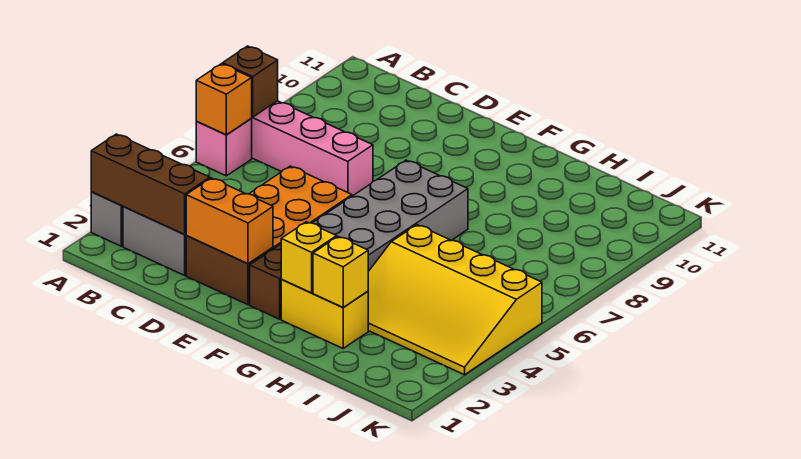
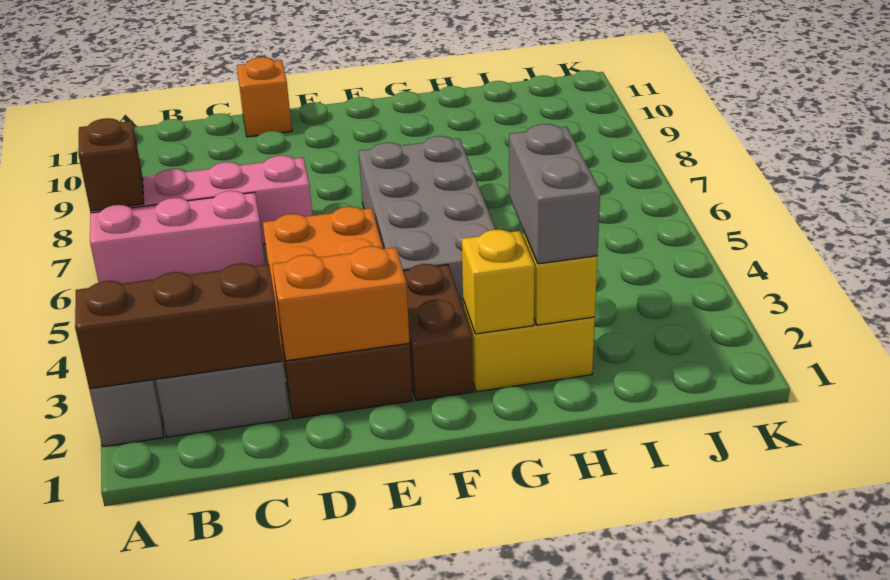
pink brick A6 level 1 -> pink brick A6:C6 level 1
orange brick A6 level 2 -> orange brick D11 level 1
none -> grey brick H2:H3 level 3
yellow slope H3:K5 level 1 top 5 -> none

